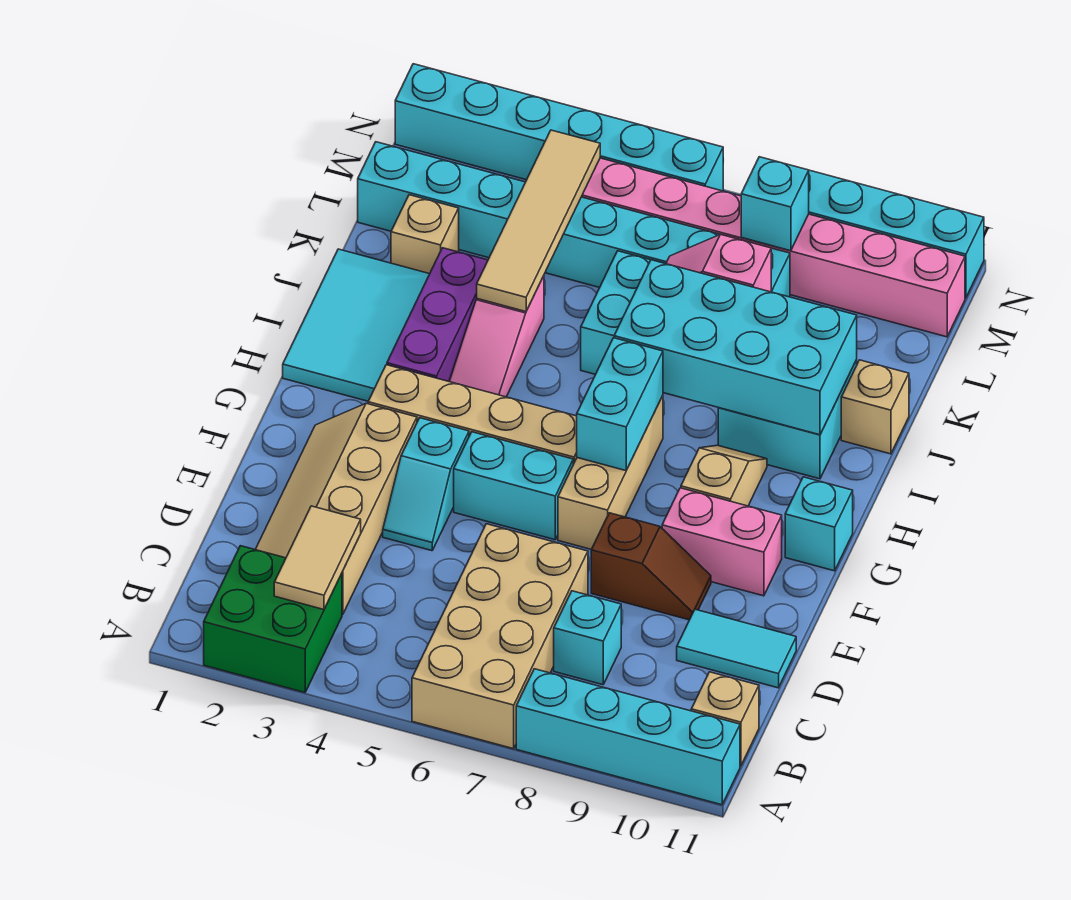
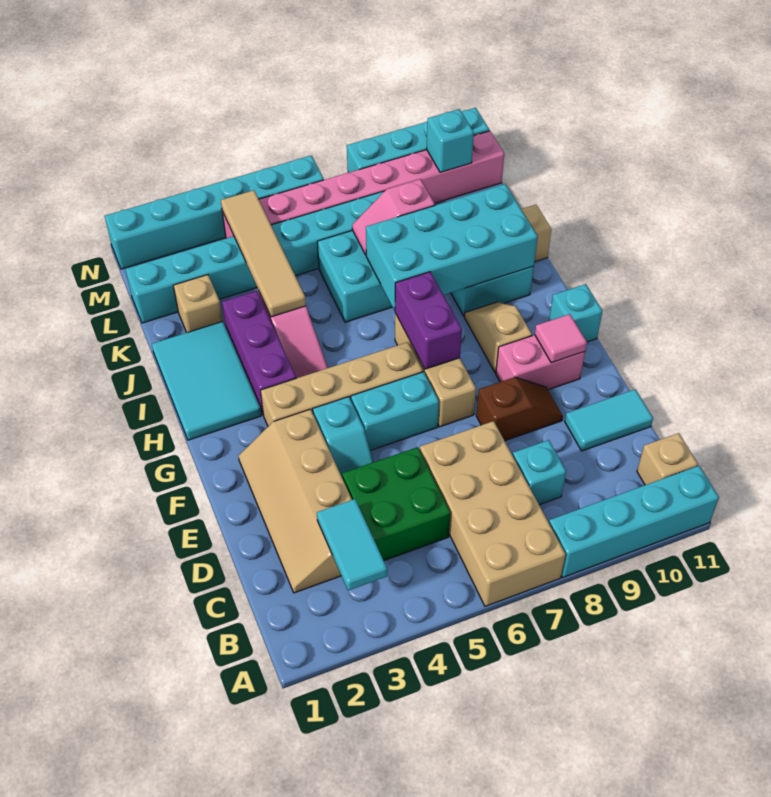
green brick A2:B3 level 1 -> green brick C4:D5 level 1
tan tile B3:C3 level 2 -> cyan tile B3:C3 level 2
none -> pink tile F10 level 2
cyan brick G7:H7 level 2 -> purple brick G7:H7 level 2
cyan brick M8 level 2 -> cyan brick M10 level 2

